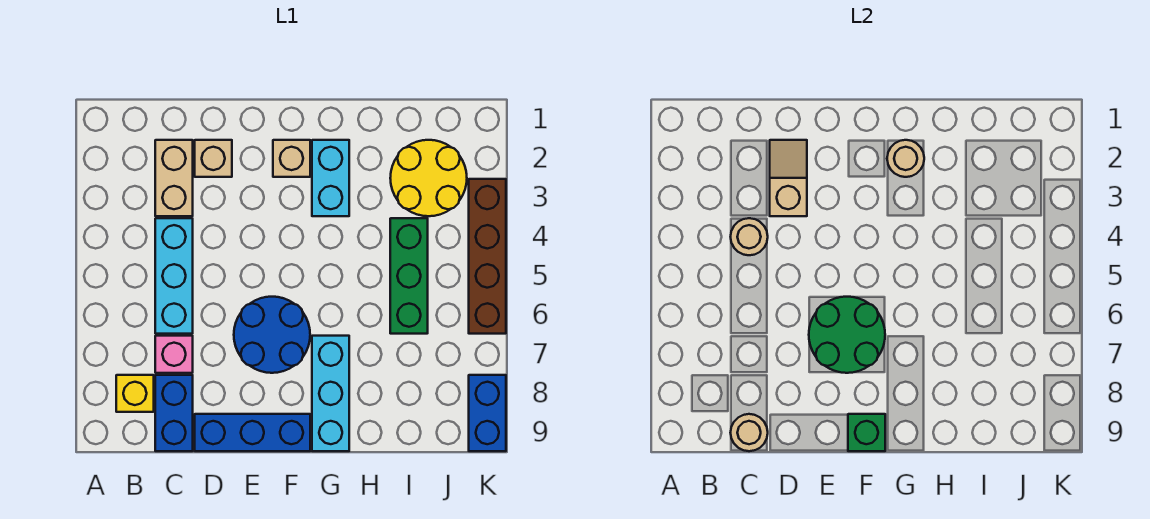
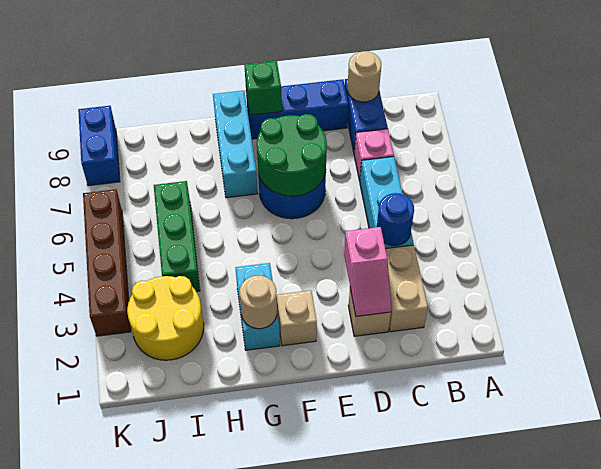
yellow brick B8 level 1 -> none
tan round brick C4 level 2 -> blue round brick C4 level 2
tan slope D2:D3 level 2 top 3 -> pink slope D2:D3 level 2 top 3

